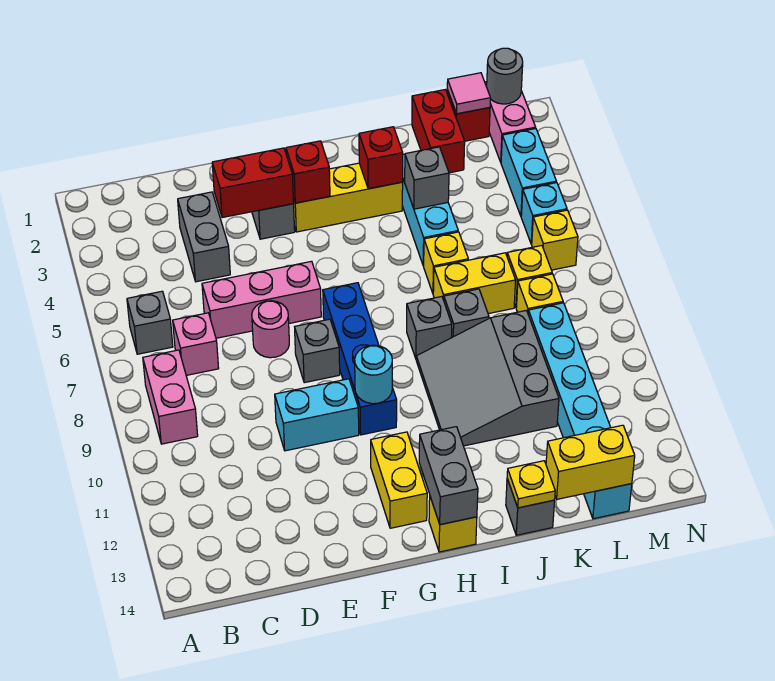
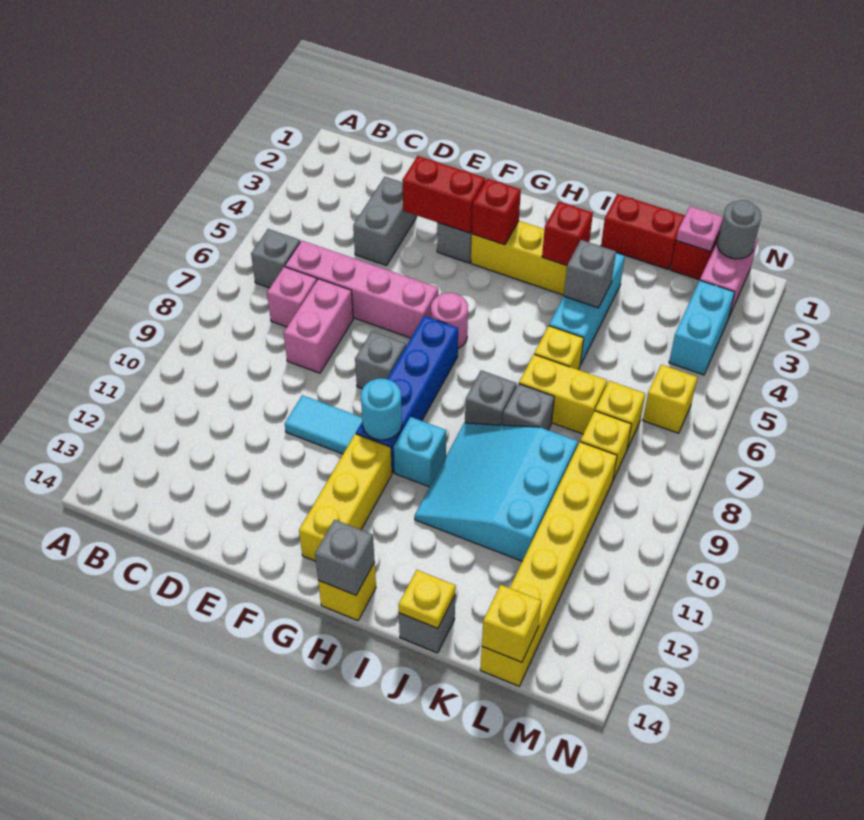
pink brick B8:B9 level 1 -> pink brick D7:D8 level 1
pink brick D6:F6 level 1 -> pink brick C6:F6 level 1
pink round brick E7 level 1 -> pink round brick G6 level 1
cyan brick E10:F10 level 1 -> cyan tile E10:F10 level 1
yellow brick G12:G13 level 1 -> yellow brick G11:G13 level 1
grey brick H13:H14 level 2 -> grey brick H14 level 2
grey slope I9:K11 level 1 top K -> cyan slope I9:K11 level 1 top K
red brick K1:K2 level 1 -> red brick J1:K1 level 1
yellow brick K14:L14 level 2 -> yellow brick L14 level 2
pink tile L1 level 2 -> pink plate L1 level 2
cyan brick L9:L14 level 1 -> yellow brick L9:L14 level 1
cyan brick M5 level 1 -> cyan brick H10 level 1

